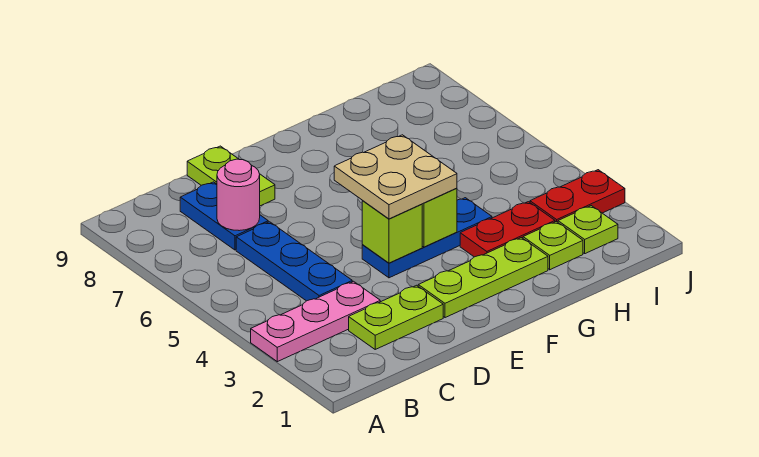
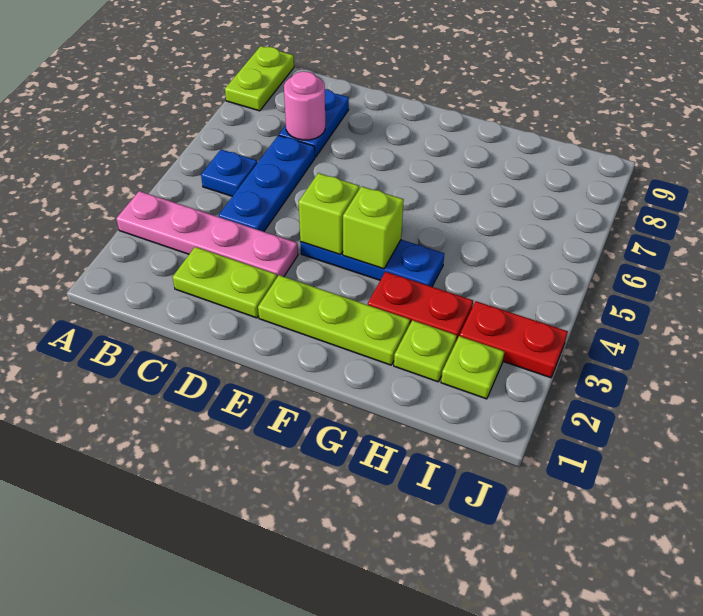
pink plate A3:C3 level 1 -> pink plate A3:D3 level 1
none -> blue plate B5 level 1
lime plate D8:D9 level 1 -> lime plate A8:A9 level 1
tan plate E4:F5 level 3 -> none

